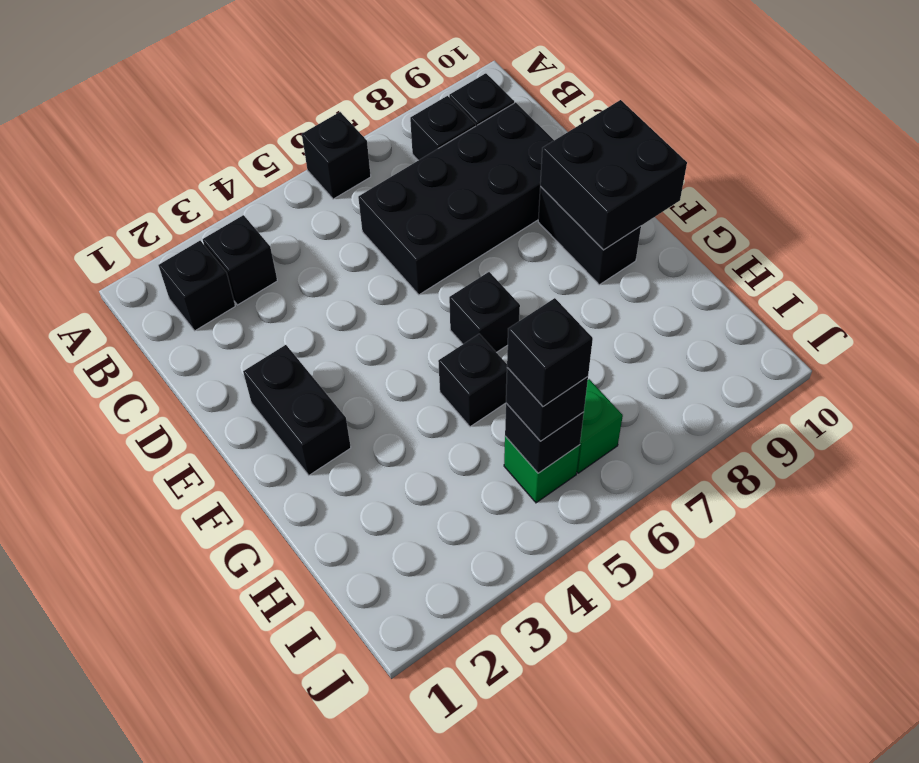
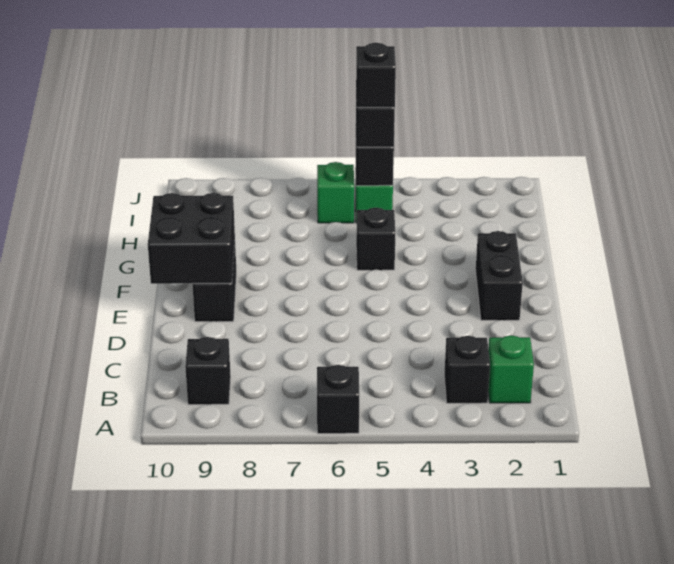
black brick B2 level 1 -> green brick B2 level 1
black brick B8 level 1 -> none
black brick C6:D9 level 1 -> none
black brick F6 level 1 -> none

